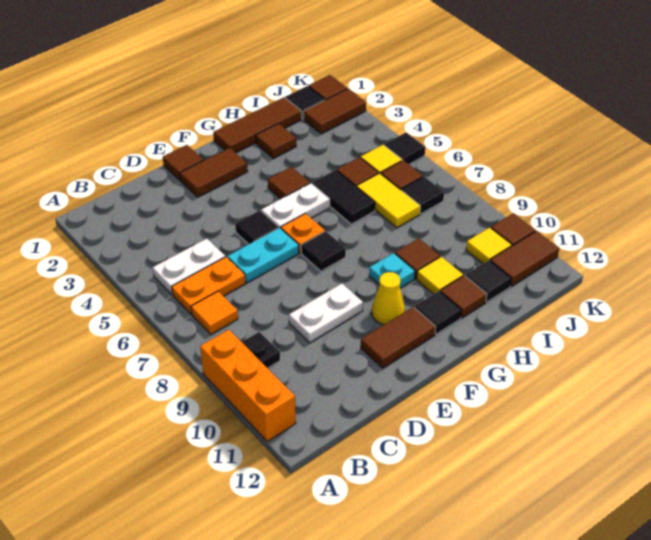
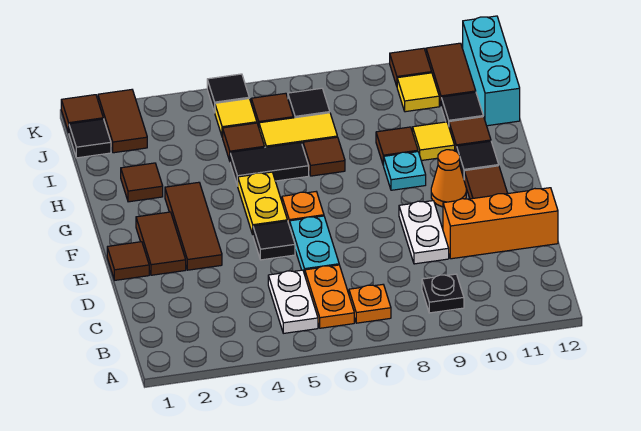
orange brick A9:A11 level 1 -> orange brick D10:D12 level 1
orange tile B7 level 1 -> orange plate B7 level 1
white plate F5:G5 level 1 -> yellow plate F5:G5 level 1
black tile F7 level 1 -> none
yellow cone F10 level 1 -> orange cone F10 level 1
brown tile G1:I1 level 1 -> brown tile E3:G3 level 1
brown tile G4 level 1 -> brown tile H7 level 1
none -> cyan brick I12:K12 level 1

